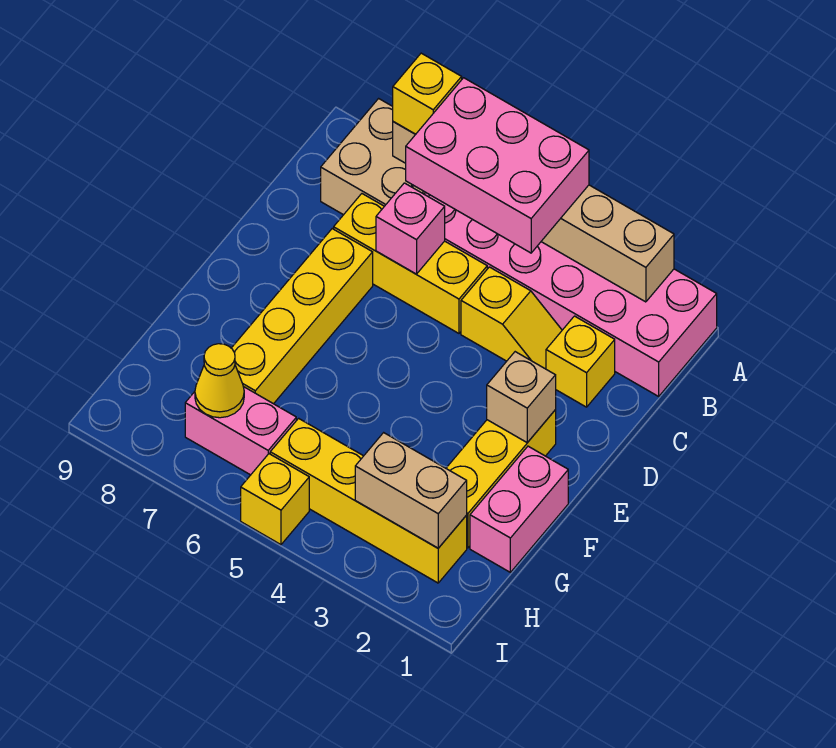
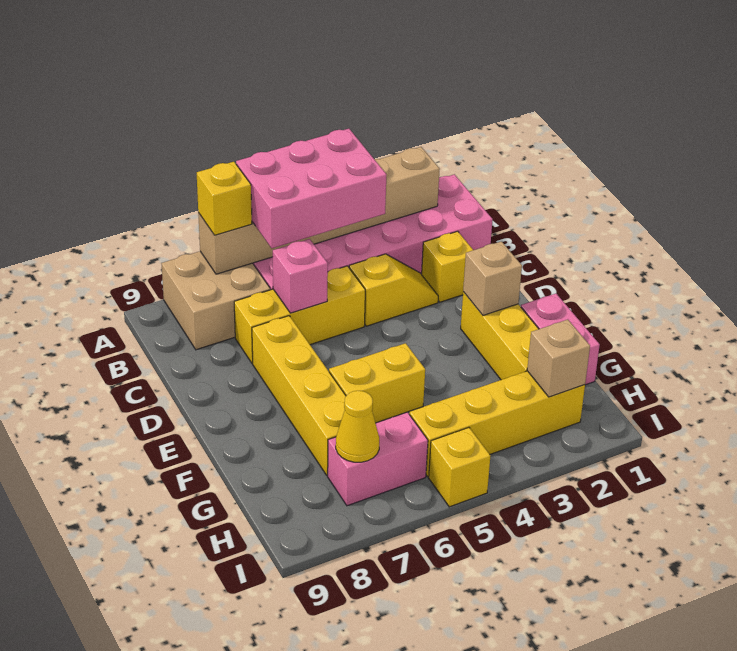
none -> yellow brick F5:F6 level 1
tan brick H2:H3 level 2 -> tan brick H2 level 2

